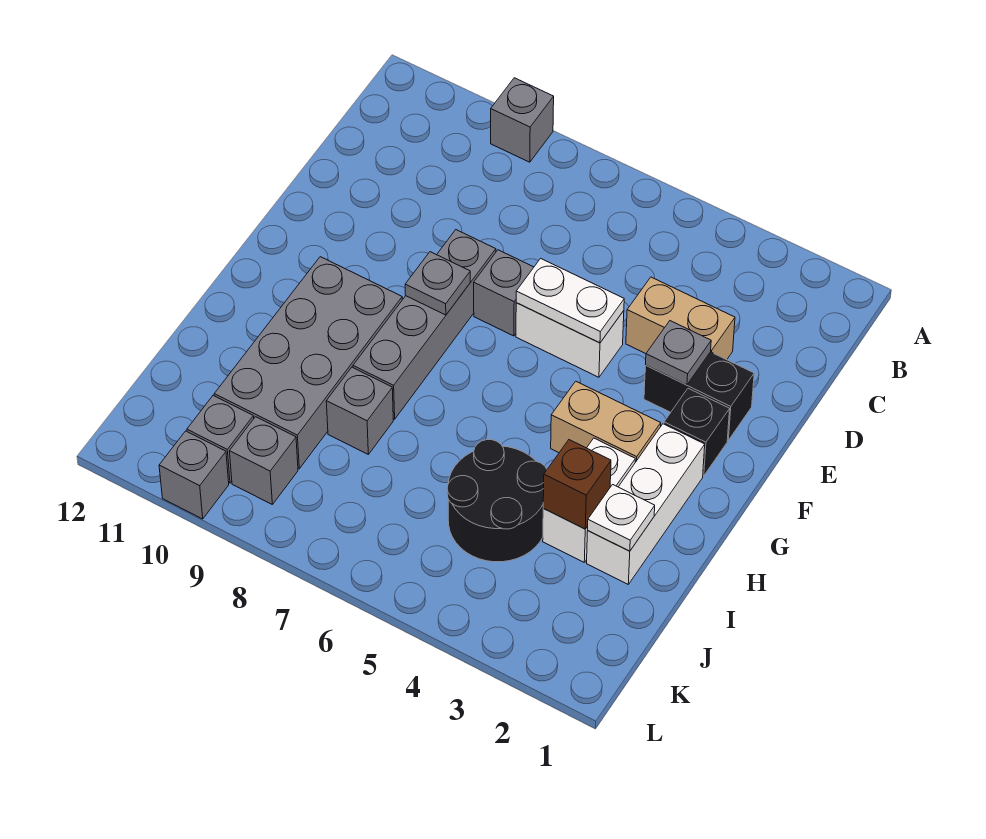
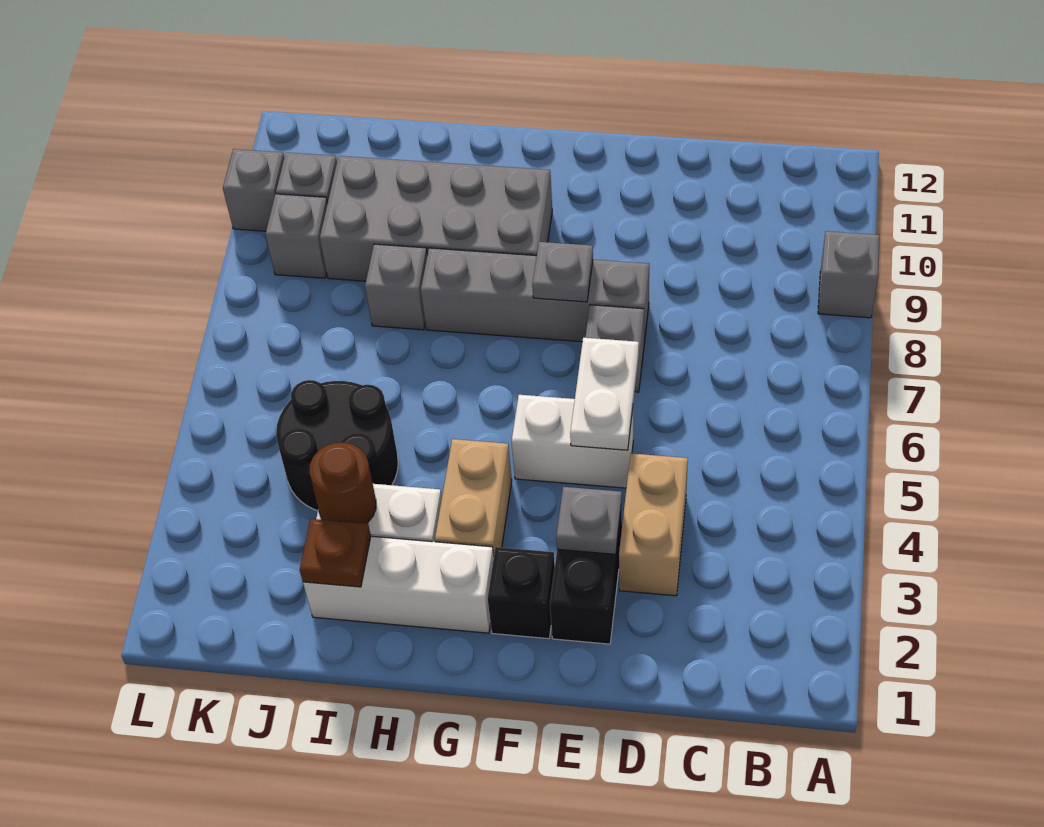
white brick E5:E6 level 1 -> white brick E5:F5 level 1
white plate I2 level 2 -> brown plate I2 level 2
brown brick I3 level 2 -> brown round brick I3 level 2

